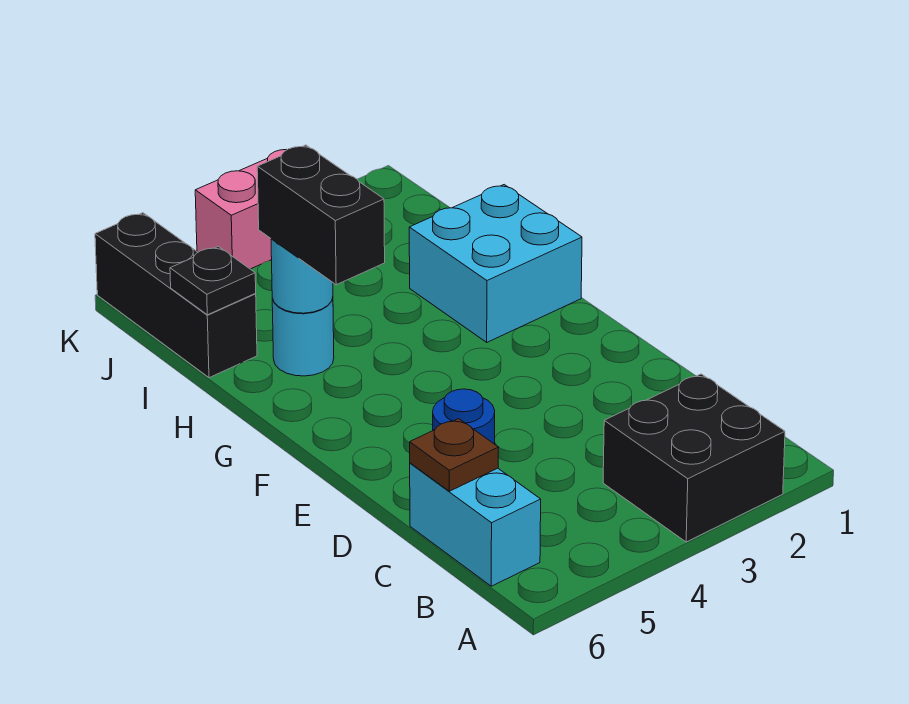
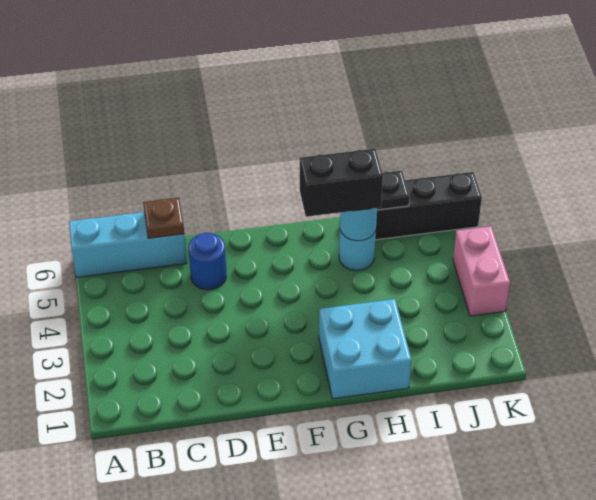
black brick A2:B3 level 1 -> none
cyan brick B6:C6 level 1 -> cyan brick A6:C6 level 1

